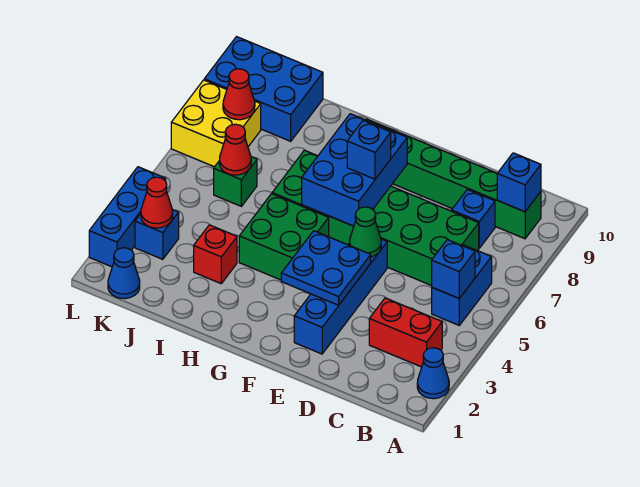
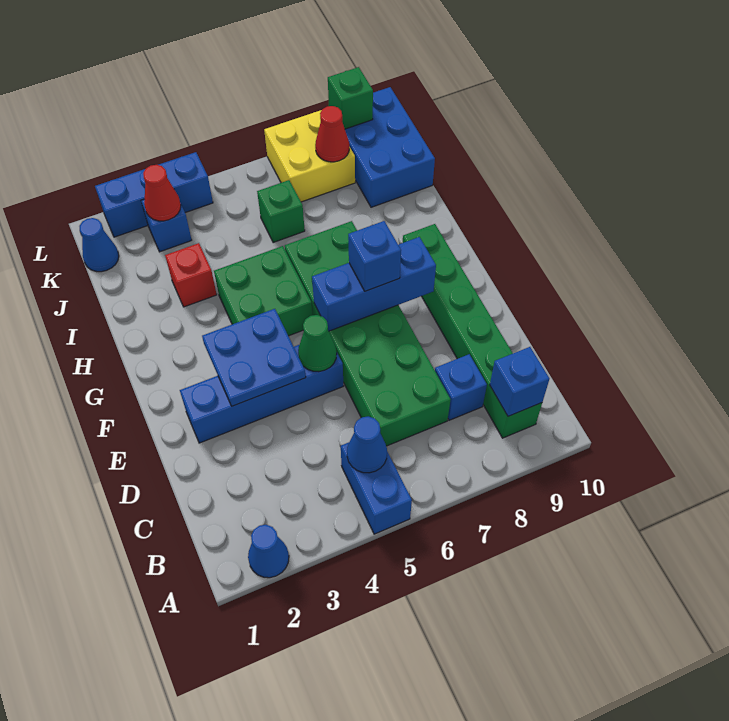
red brick B3:C3 level 1 -> none
blue brick B5:B6 level 1 -> blue brick A5:B5 level 1
blue brick B5 level 2 -> blue cone B5 level 2
blue brick F6:G8 level 2 -> blue brick F6:F8 level 2
red cone J6 level 2 -> none
none -> green brick L9 level 2

